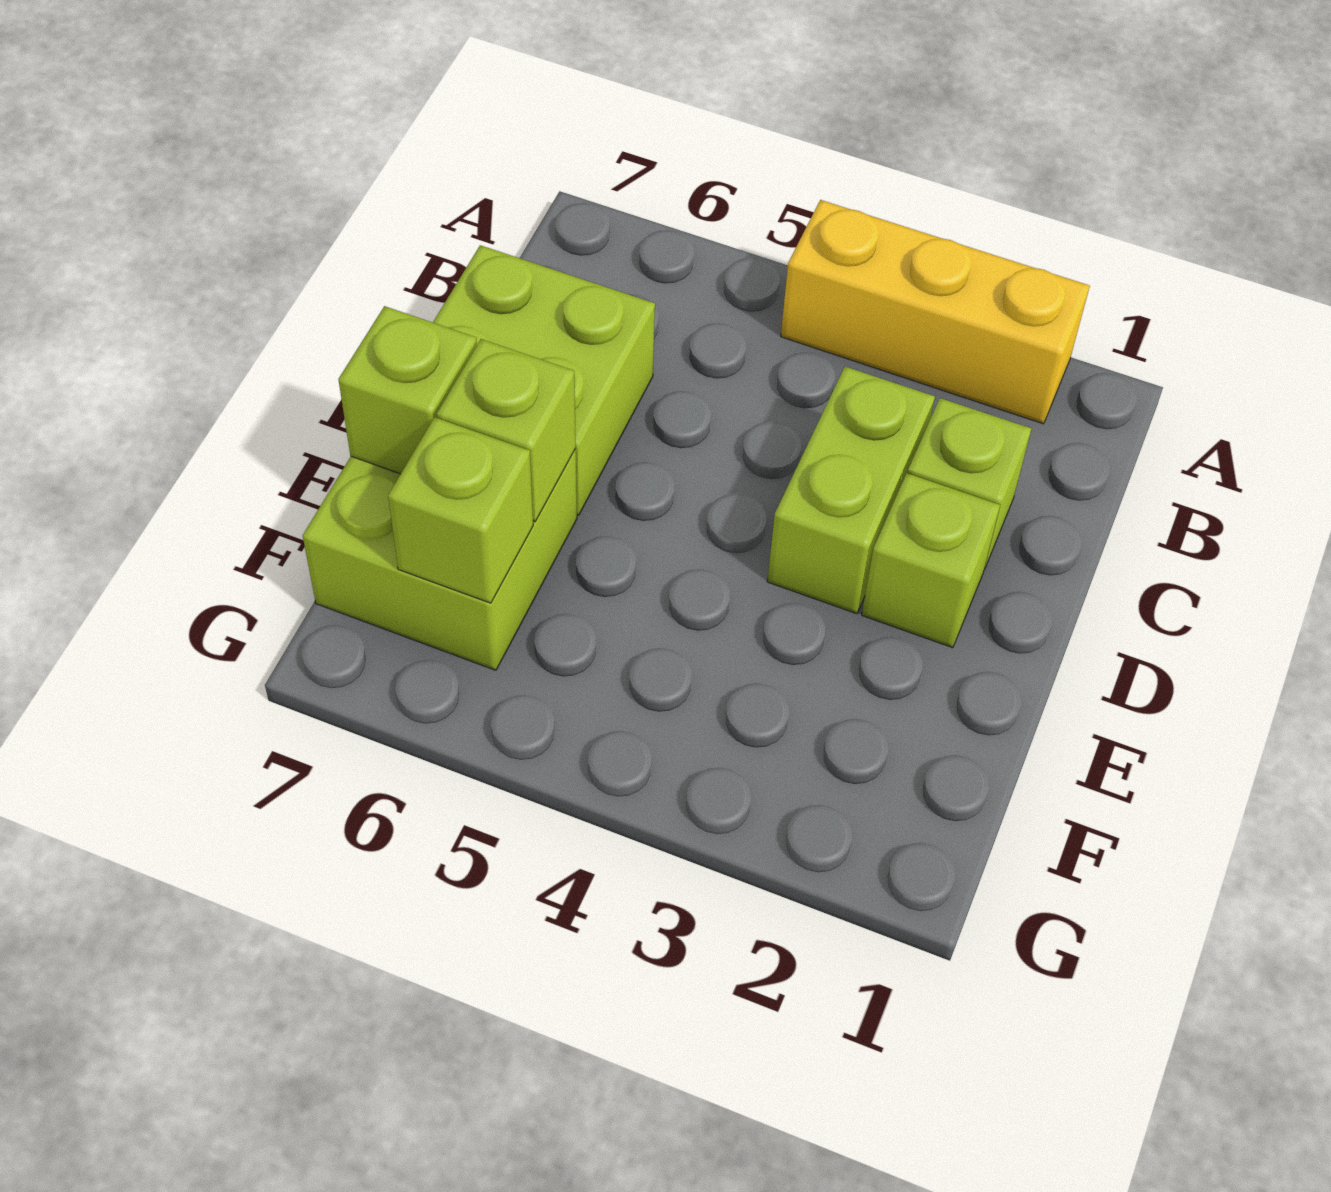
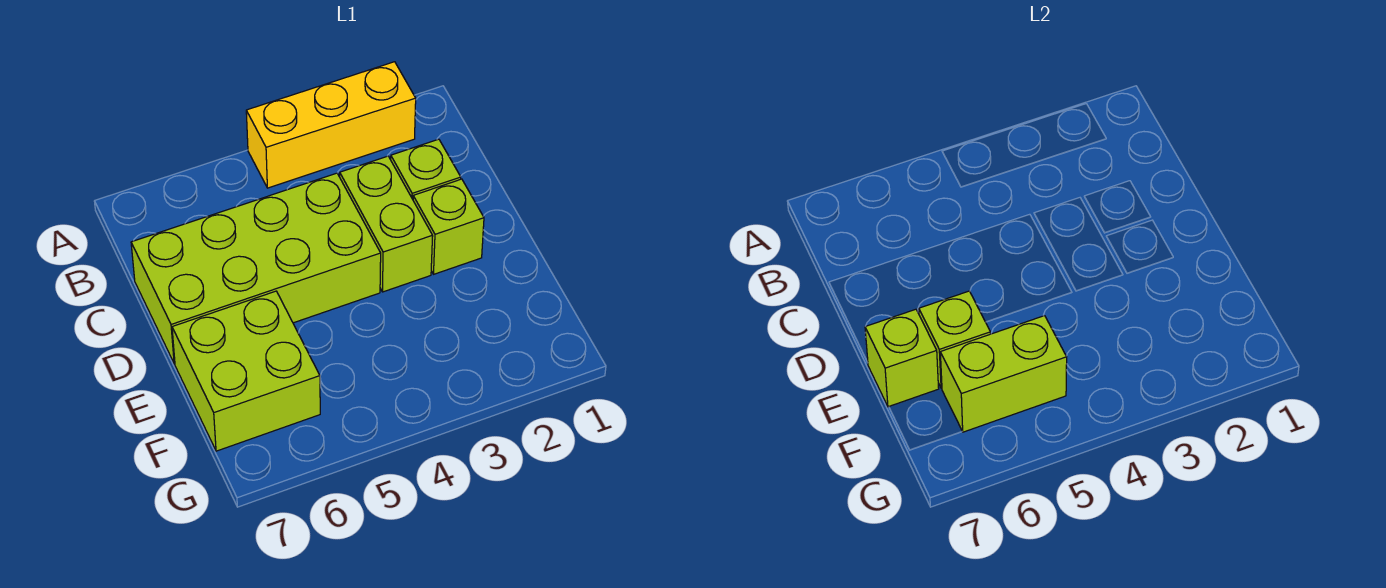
lime brick C6:D7 level 1 -> lime brick C4:D7 level 1
lime brick F6 level 2 -> lime brick F5:F6 level 2

